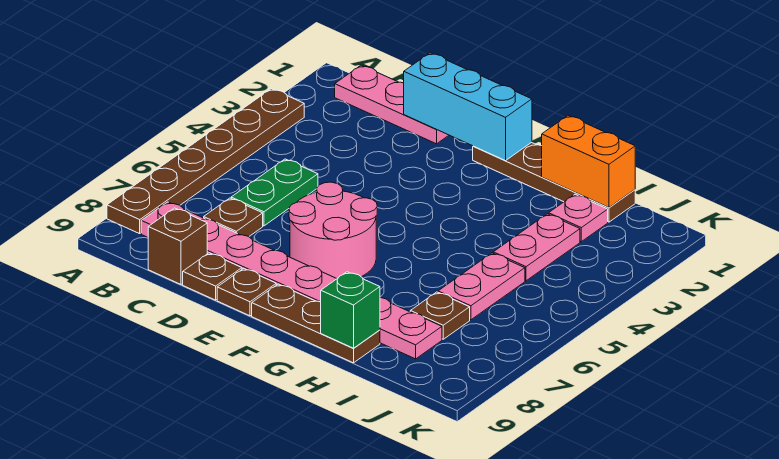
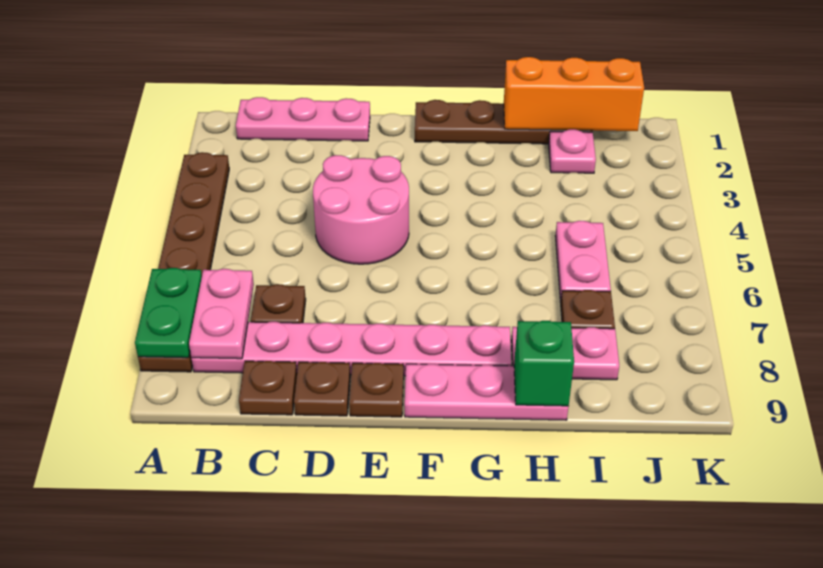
green plate C5:C6 level 1 -> green plate A7:A8 level 2
brown brick C9 level 1 -> brown plate C9 level 1
cyan brick D1:F1 level 2 -> none
pink round brick E6:F7 level 1 -> pink round brick D4:E5 level 1
brown plate F9:H9 level 1 -> pink plate F9:H9 level 1
orange brick H1:I1 level 2 -> orange brick H1:J1 level 2
pink plate I3:I4 level 1 -> pink plate B7:B8 level 2

